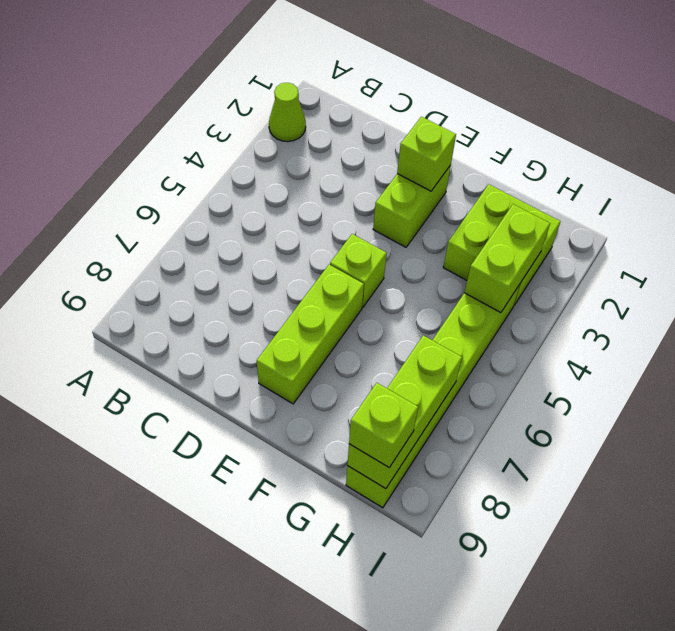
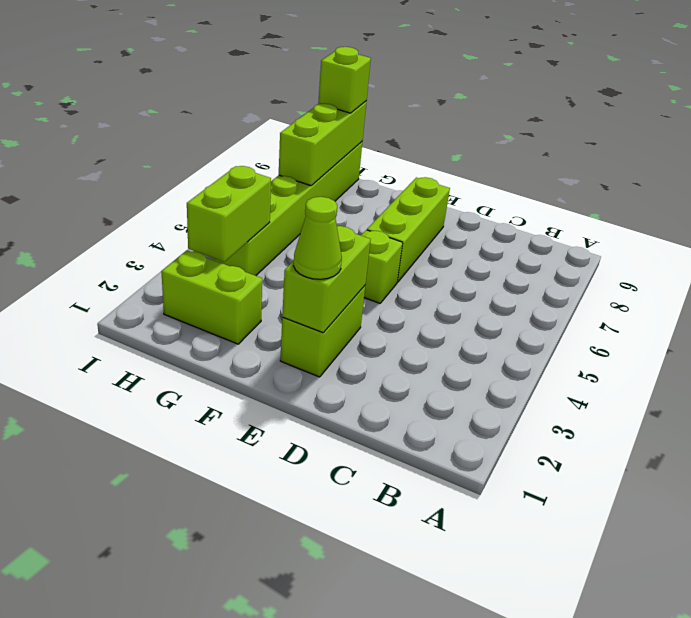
lime cone A2 level 1 -> lime cone E2 level 3
lime brick E2 level 2 -> lime brick E2:E3 level 2
lime brick G2:H3 level 1 -> lime brick G2:H2 level 1

